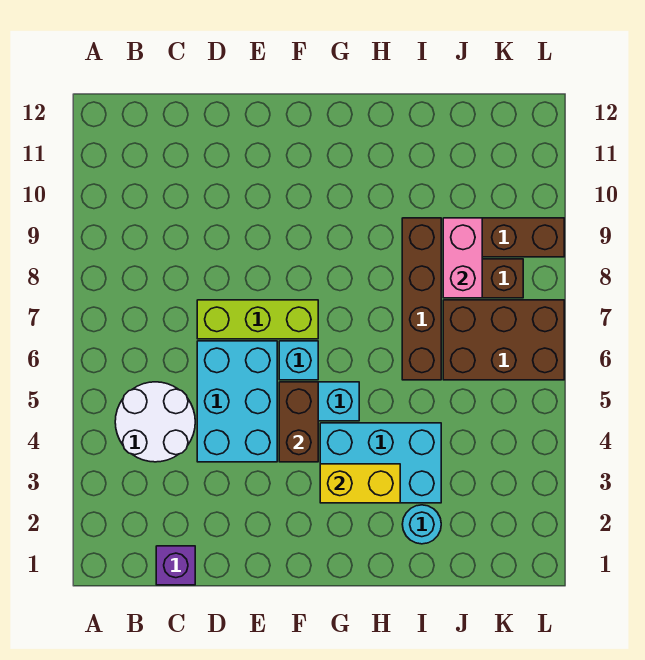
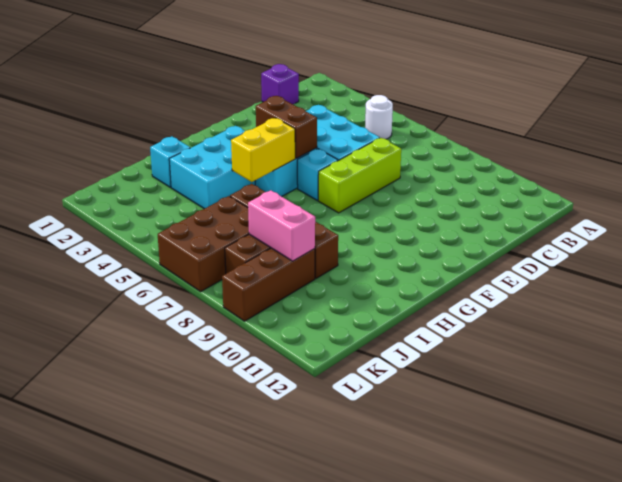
white round brick B4:C5 level 1 -> white round brick B5 level 1
yellow brick G3:H3 level 2 -> yellow brick G5:H5 level 2
cyan round brick I2 level 1 -> cyan brick I2 level 1

